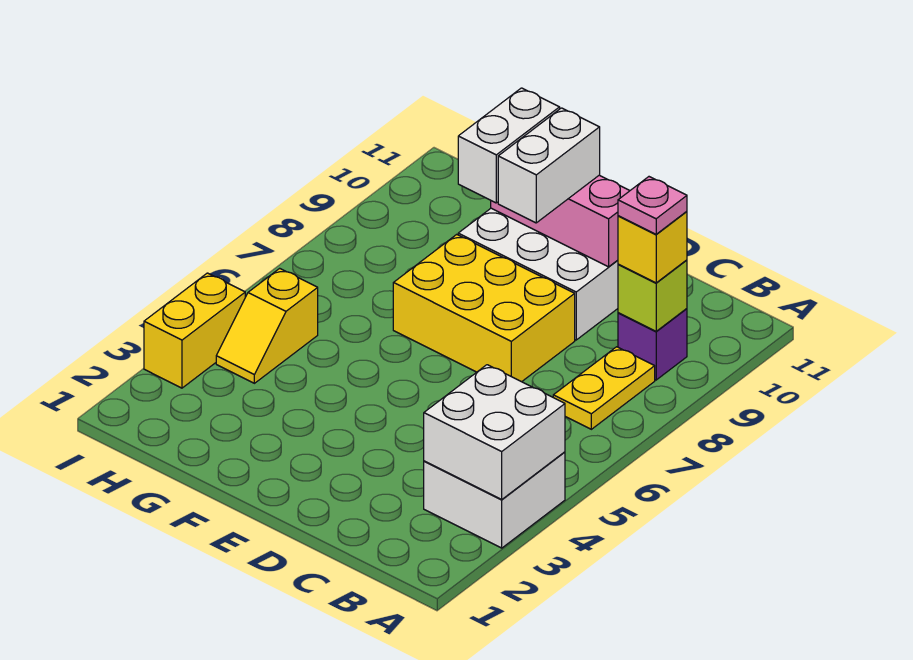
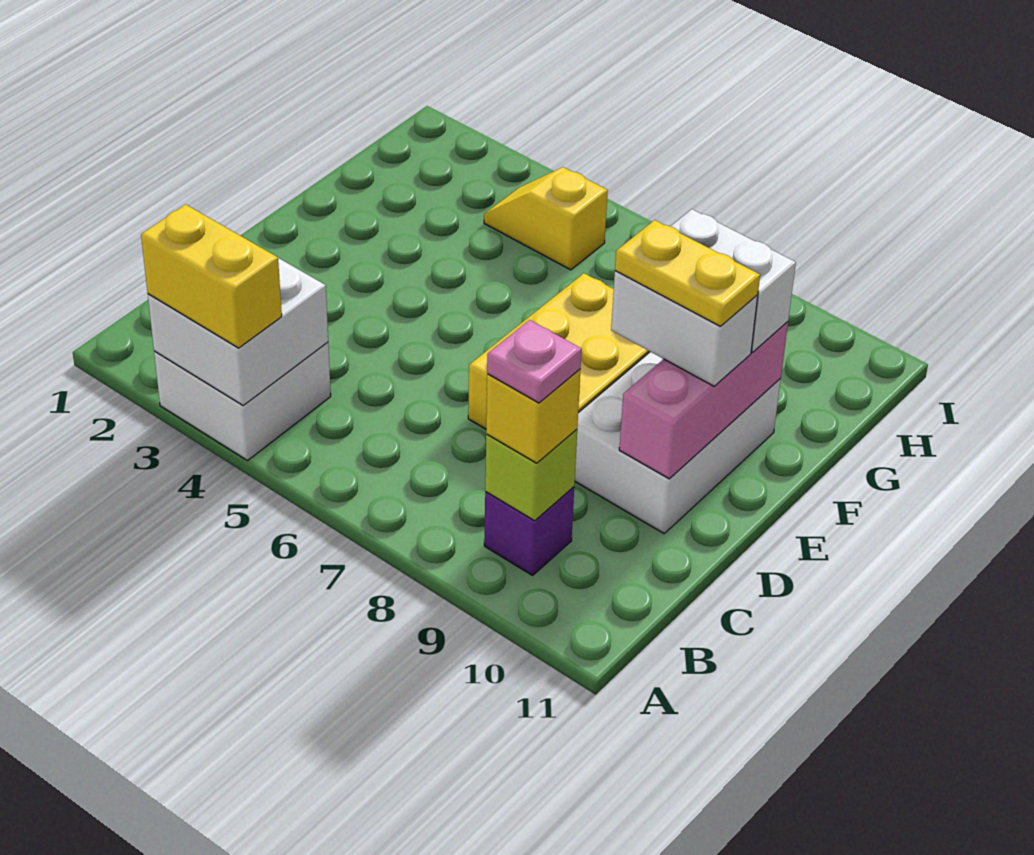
yellow plate B7:B8 level 1 -> yellow plate E9:E10 level 4
yellow brick I3:I4 level 1 -> yellow brick A3:A4 level 3

